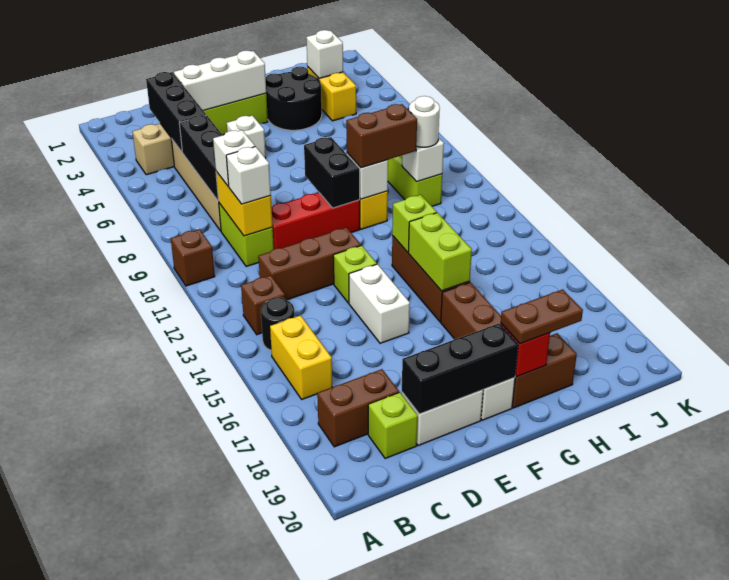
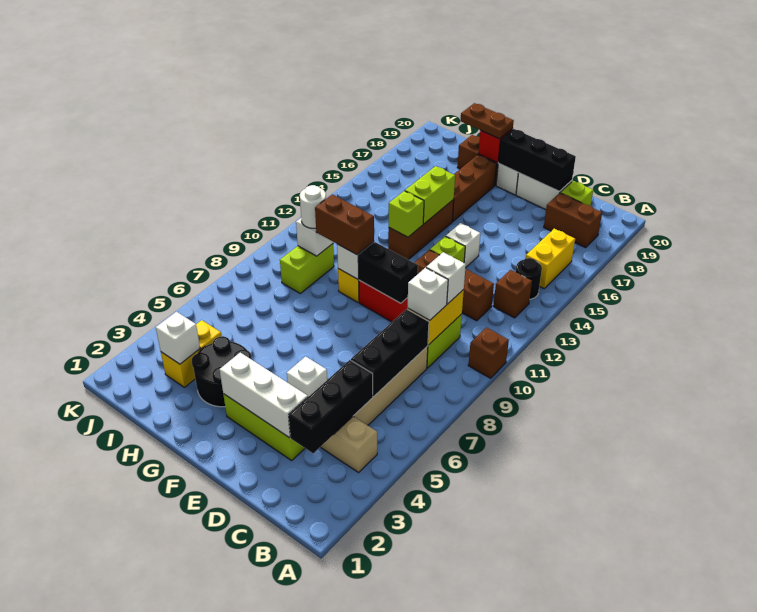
white brick E14:E15 level 1 -> white brick E14 level 1
black brick F9:F10 level 2 -> black brick E10:F10 level 2

